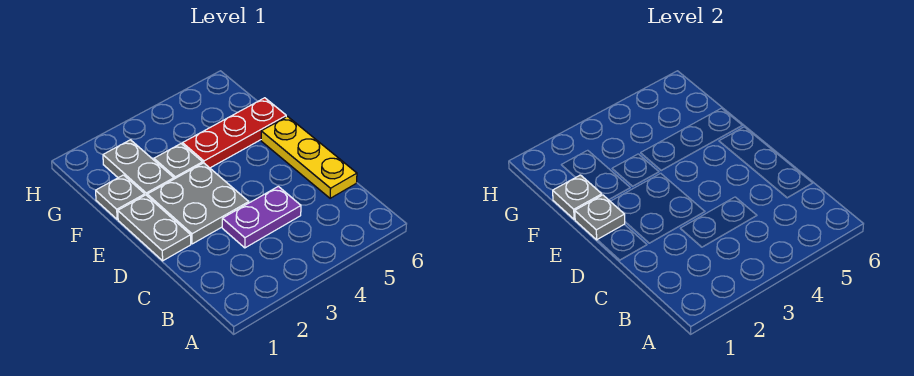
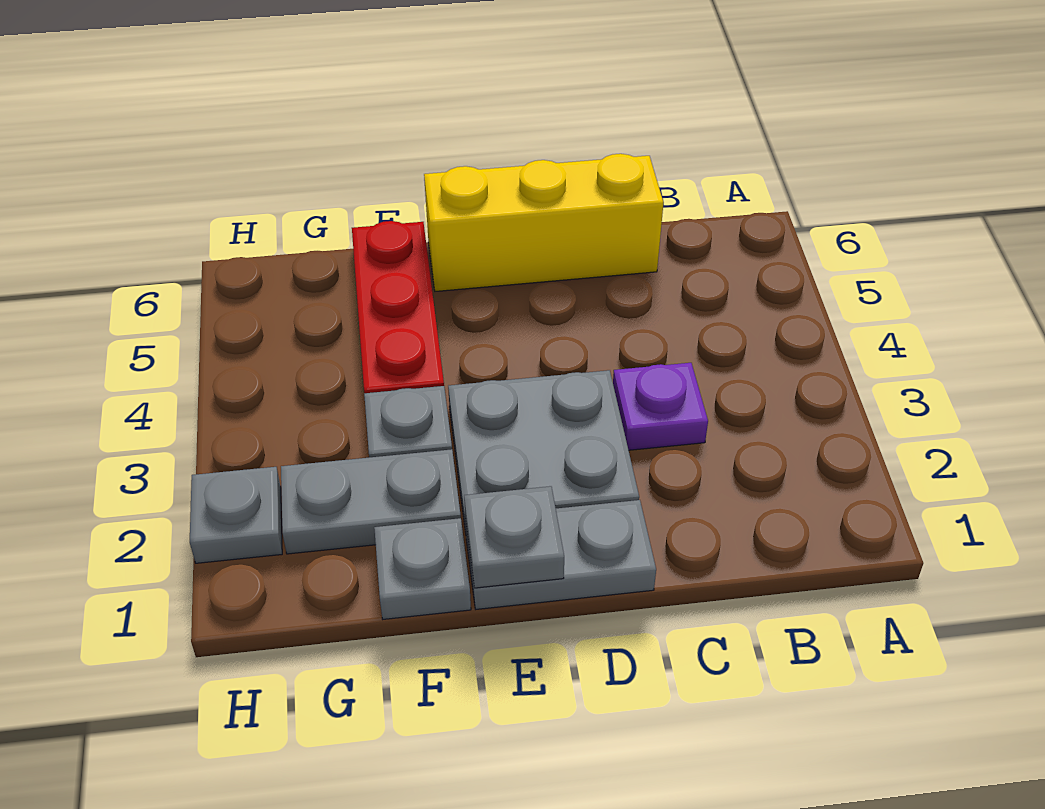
purple plate C3:C4 level 1 -> purple plate C3 level 1
yellow plate C6:E6 level 1 -> yellow brick C6:E6 level 1
grey plate F1 level 2 -> grey plate H2 level 1

